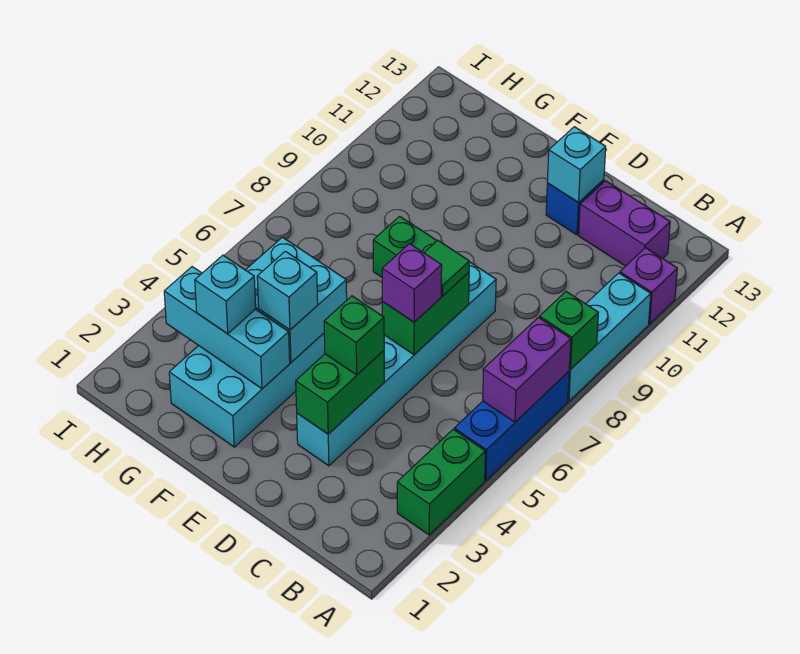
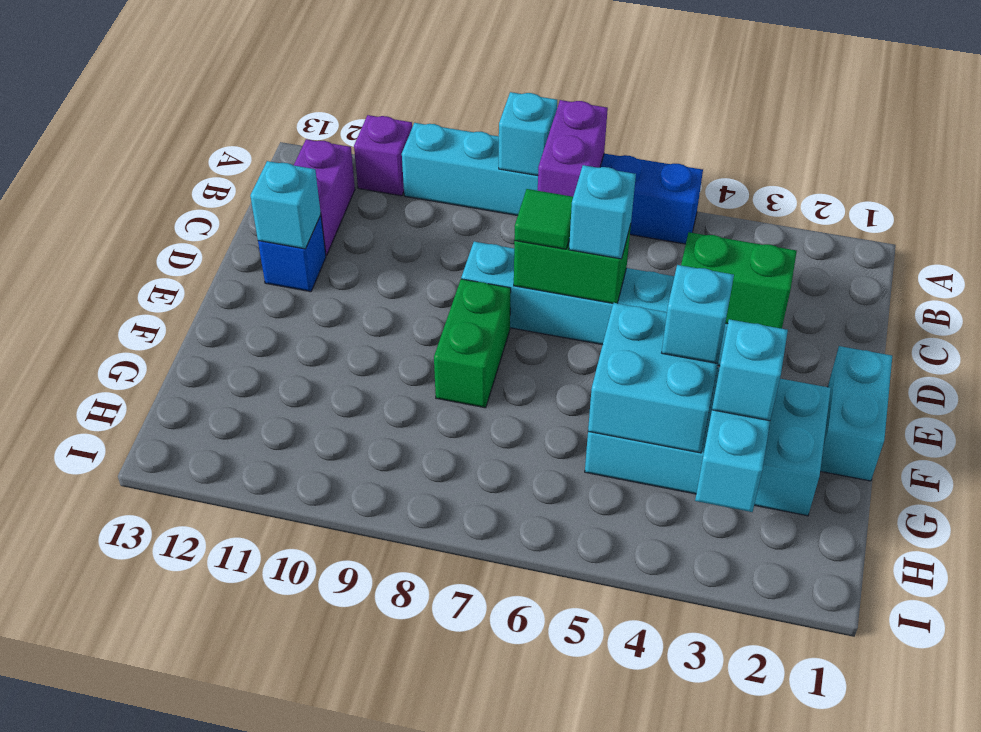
green brick A3:A4 level 1 -> none
purple brick A6:A7 level 2 -> purple brick A7:B7 level 2
green brick A8 level 2 -> cyan brick A8 level 2
green brick D4 level 3 -> none
purple brick D6 level 3 -> cyan brick D6 level 3
none -> cyan brick E1:F1 level 1

